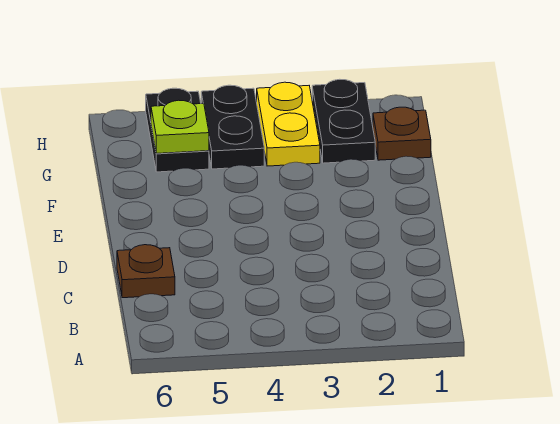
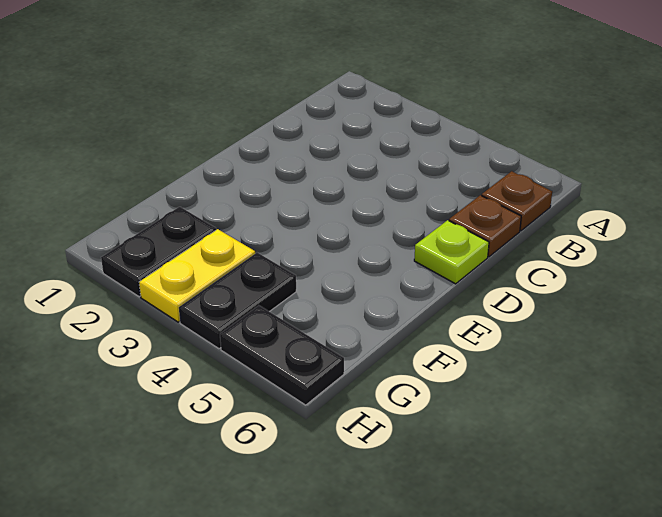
brown plate G1 level 1 -> brown plate B6 level 1
black plate G5:H5 level 1 -> black plate H5:H6 level 1
lime plate G5 level 2 -> lime plate D6 level 1

